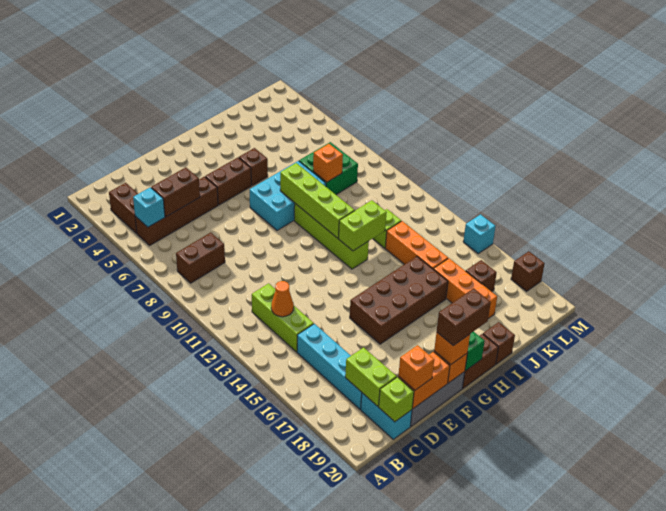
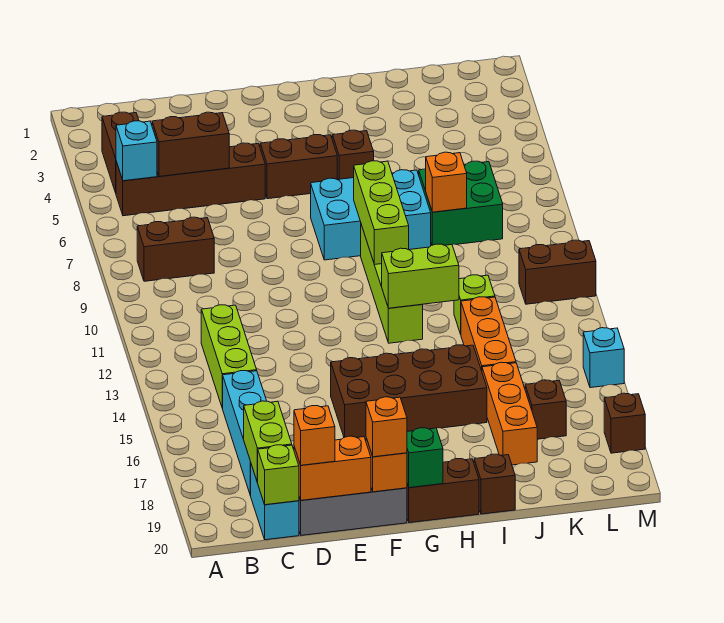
orange cone C13 level 2 -> none
brown brick F20:G20 level 4 -> brown brick L11:M11 level 1
lime brick H8:H11 level 2 -> lime brick H8:H10 level 2

